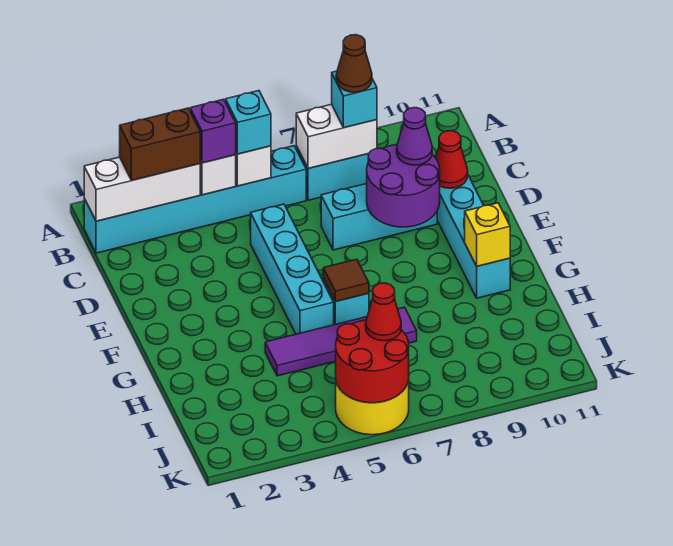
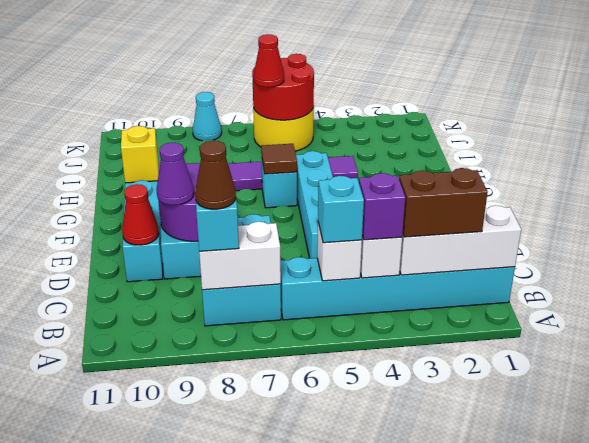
none -> cyan cone K8 level 1

